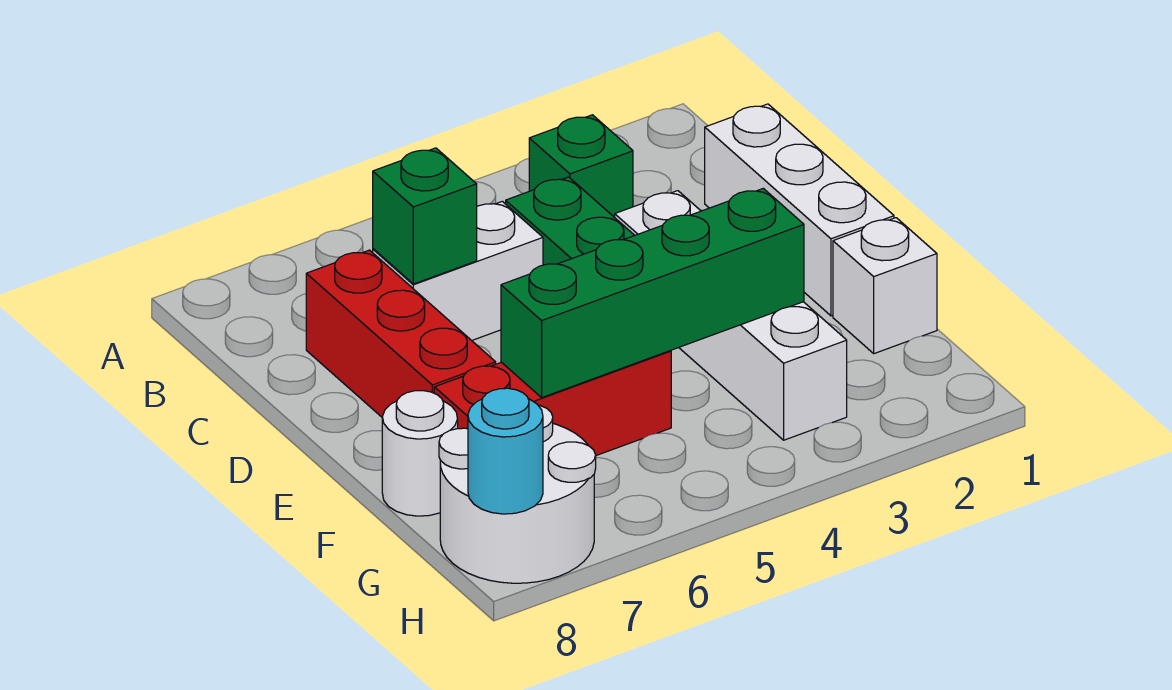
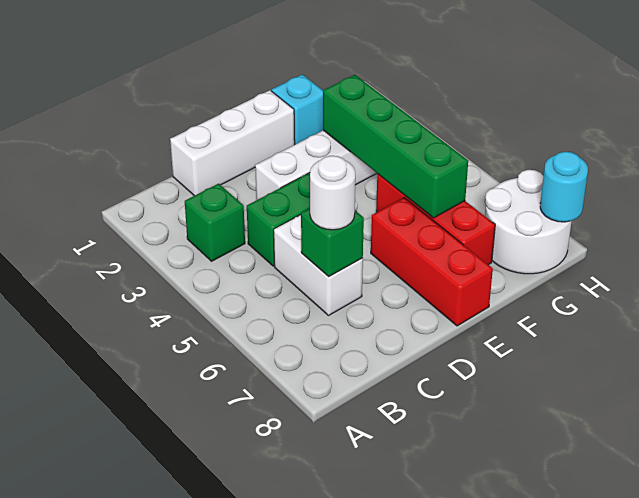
red brick C7:E7 level 1 -> red brick E6:E8 level 1
white brick F1 level 1 -> cyan brick F1 level 1
white round brick F8 level 1 -> white round brick C6 level 3

